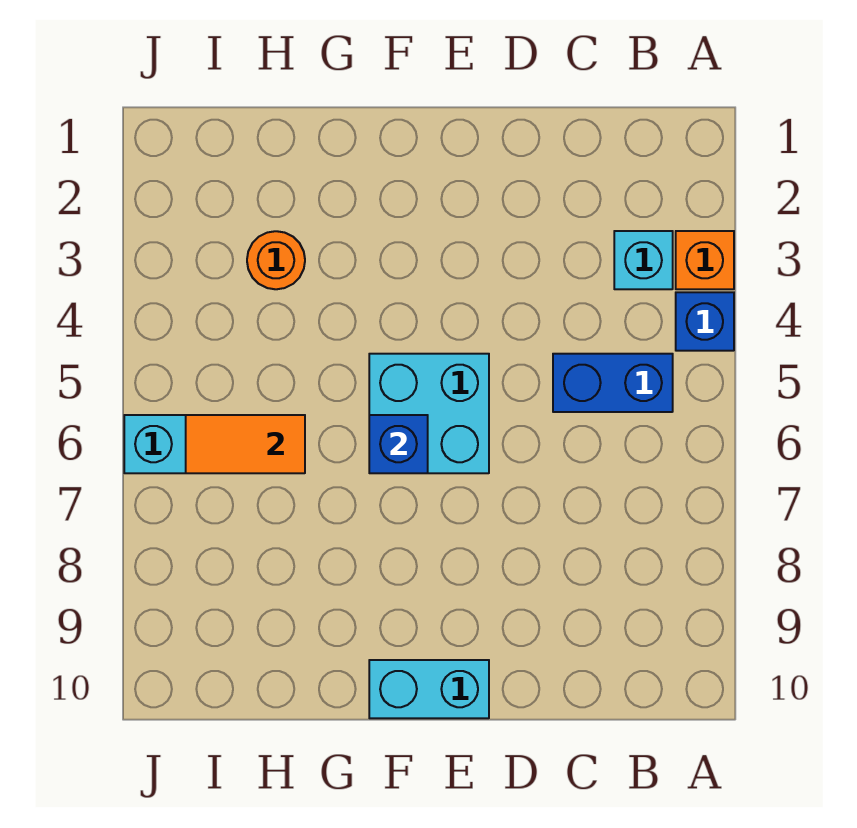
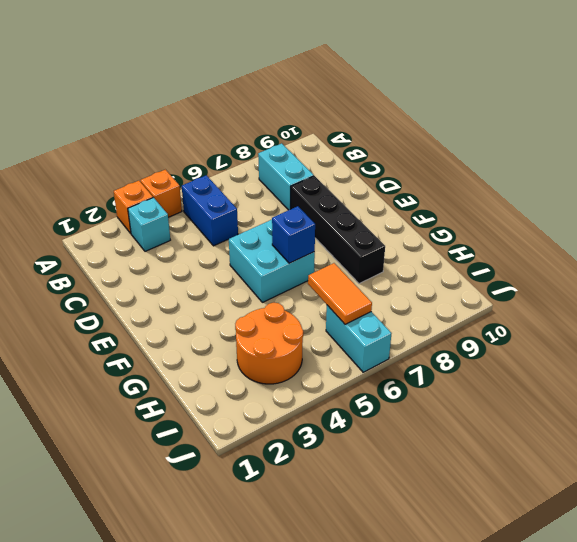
blue brick A4 level 1 -> orange brick A4 level 1
none -> black brick D8:G8 level 1
cyan brick E10:F10 level 1 -> cyan brick B8:C8 level 1
orange round brick H3 level 1 -> orange round brick H3:I4 level 1

